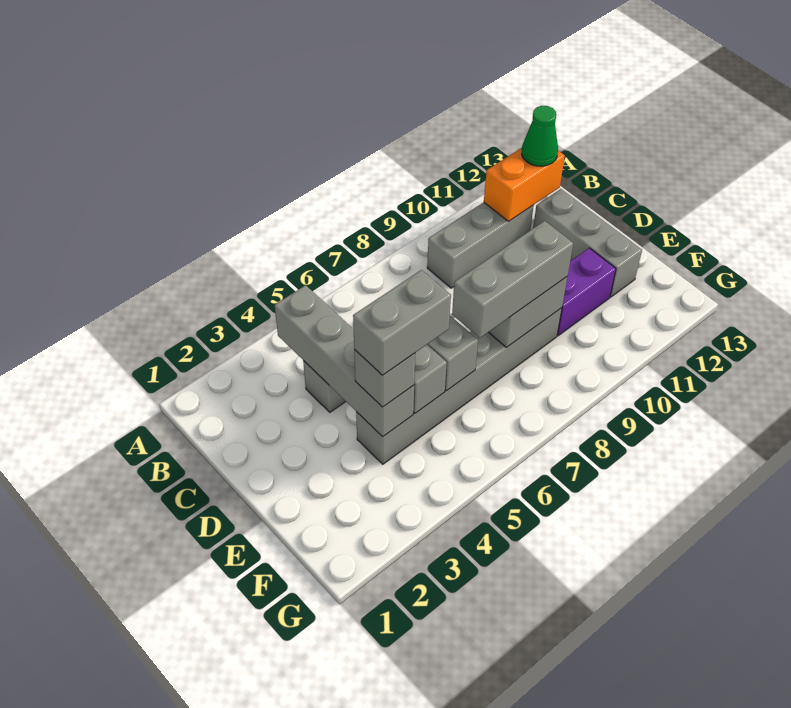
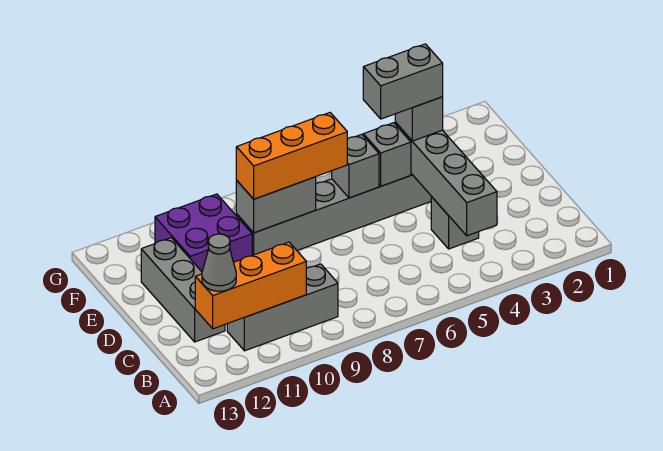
orange brick B11:B12 level 2 -> orange brick B10:B12 level 2
green cone B12 level 3 -> grey cone B12 level 3
grey brick E7:E9 level 3 -> orange brick E7:E9 level 3
purple brick E10:E11 level 1 -> purple brick E10:F11 level 1

